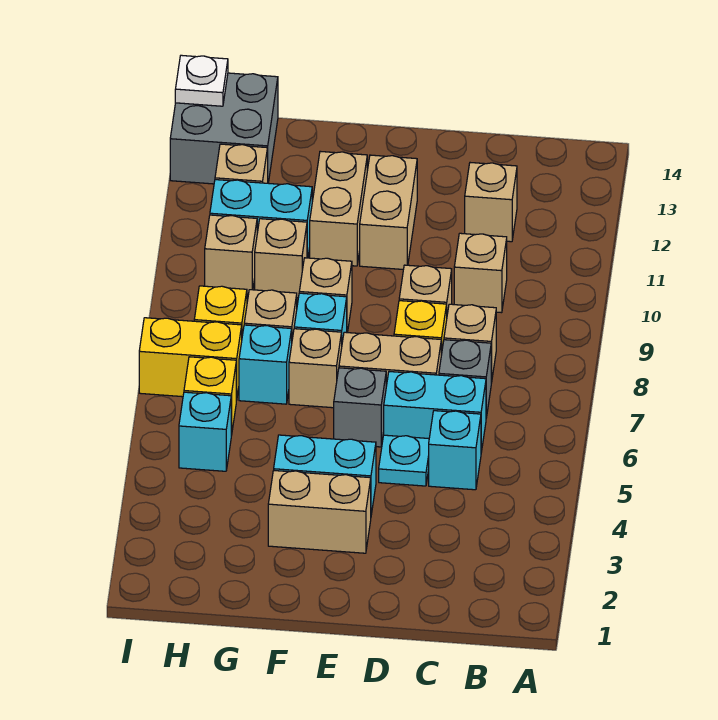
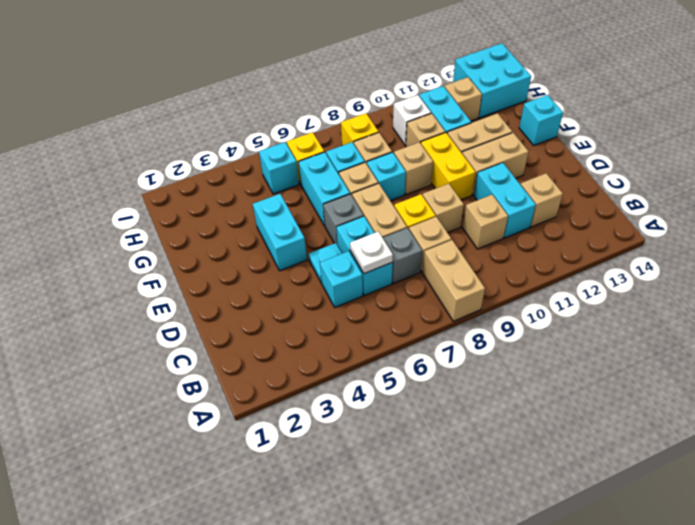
none -> cyan brick C11:D11 level 1
tan brick E3:F3 level 1 -> tan brick A8:B8 level 1
none -> cyan brick F6:G6 level 1
none -> cyan brick F14 level 1
yellow brick H7:I7 level 1 -> yellow brick E10:F10 level 1
tan brick H10 level 1 -> white brick H10 level 1
grey brick H13:I14 level 1 -> cyan brick H13:I14 level 1
white plate I14 level 2 -> white plate C6 level 2

